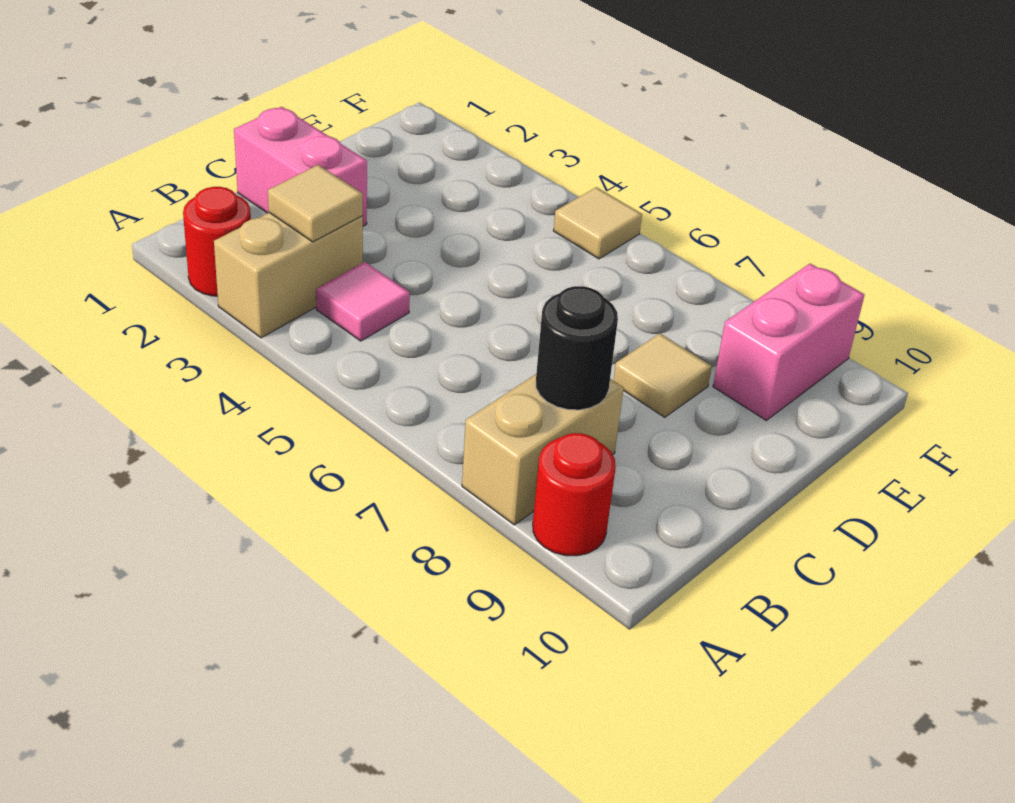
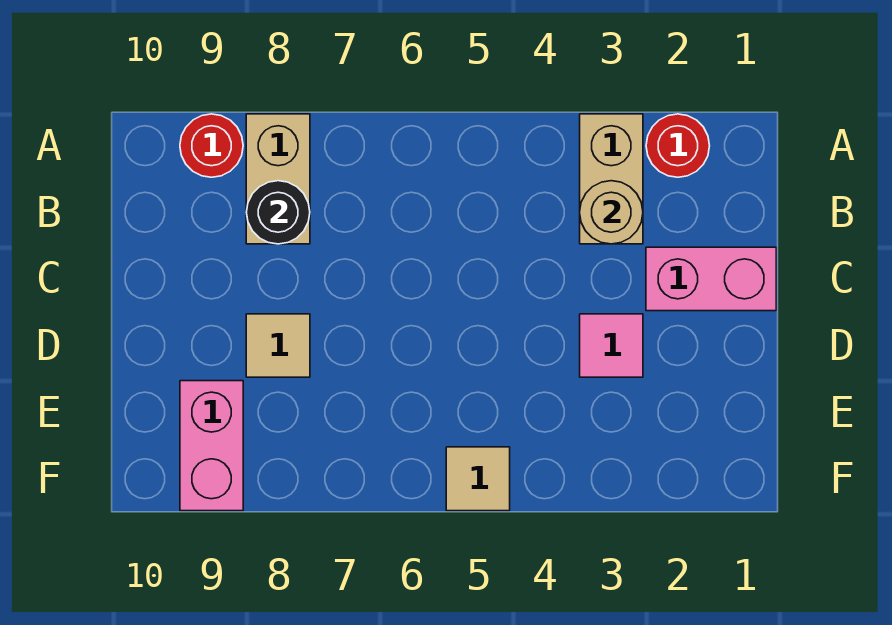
tan tile B3 level 2 -> tan round brick B3 level 2
pink tile B4 level 1 -> pink tile D3 level 1

